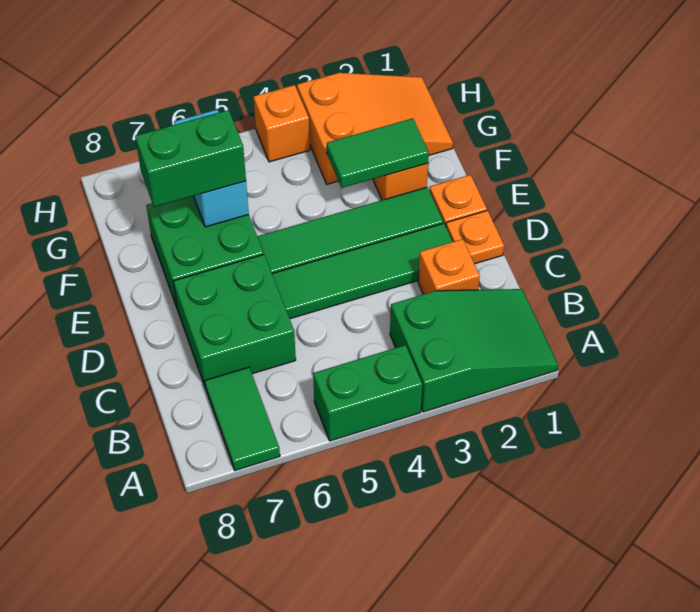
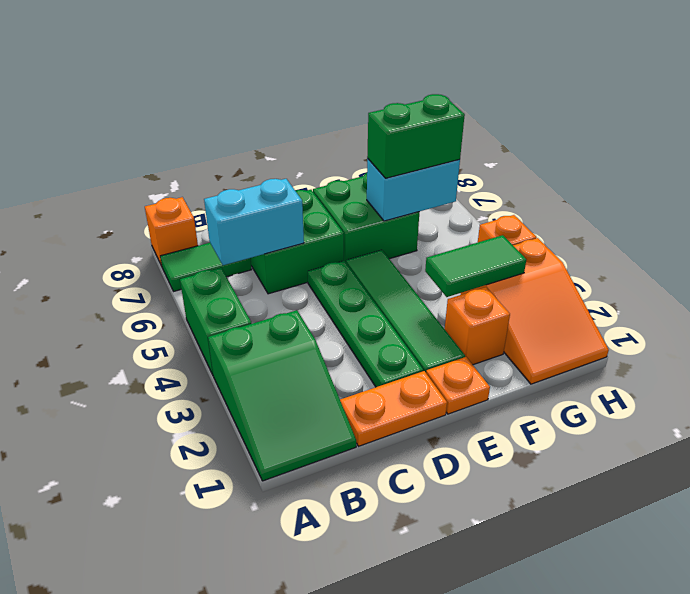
none -> cyan brick B6:C6 level 2
orange brick C2 level 1 -> orange brick A8 level 1
orange plate D1 level 1 -> orange plate C1:D1 level 1
green tile D2:D5 level 1 -> green plate D2:D5 level 1
green tile F2:F3 level 2 -> green tile F3:G3 level 2
green brick F6:F7 level 3 -> green brick F6:G6 level 3

